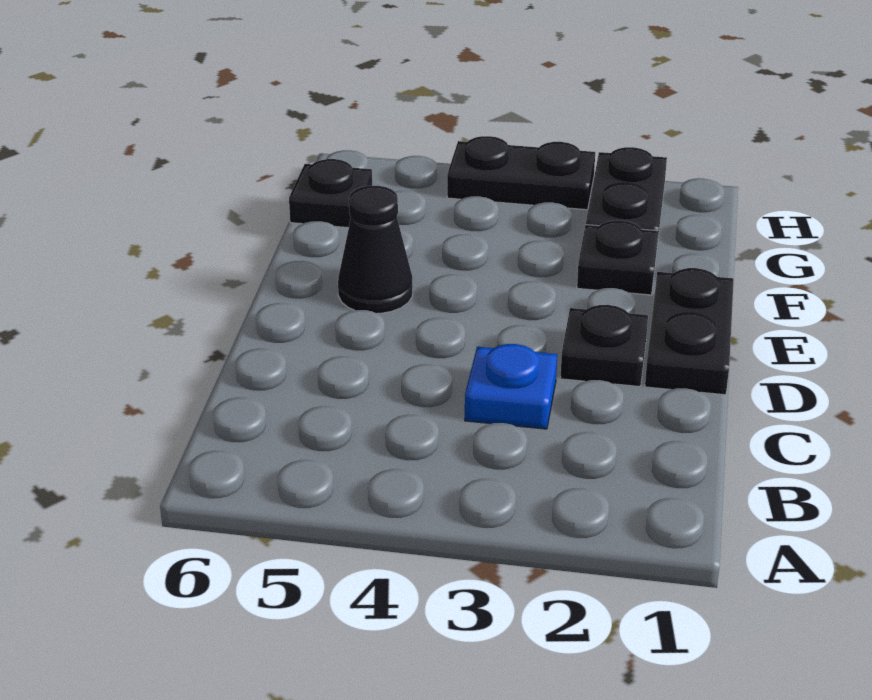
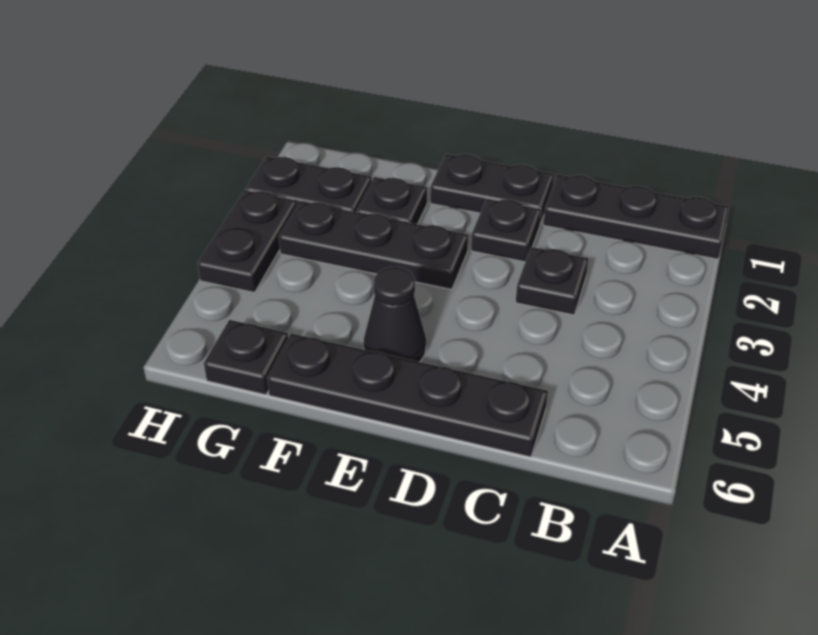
none -> black plate A1:C1 level 1
blue plate C3 level 1 -> black plate C3 level 1
none -> black plate C6:F6 level 1
none -> black plate E3:G3 level 1

